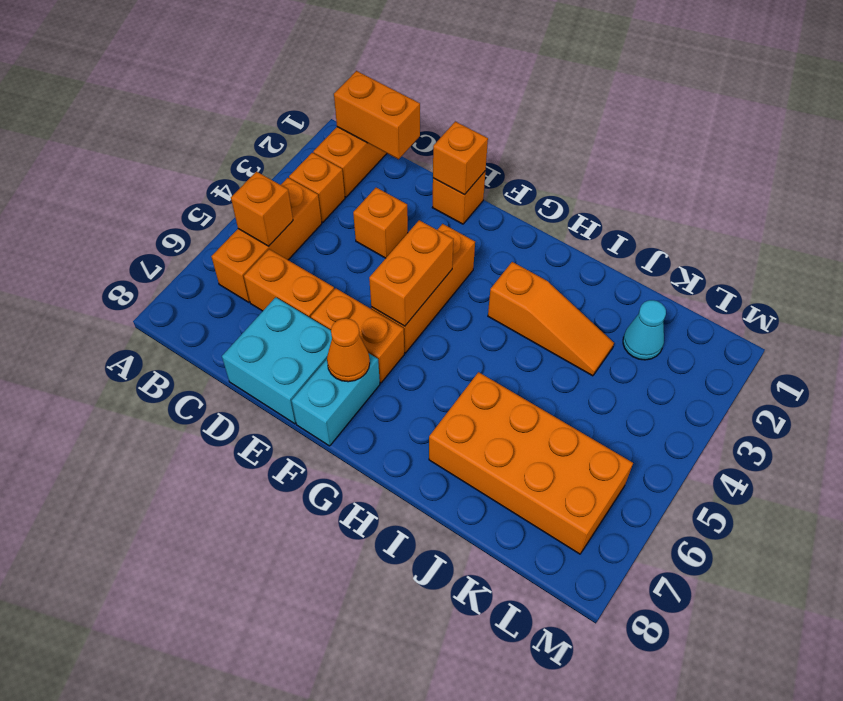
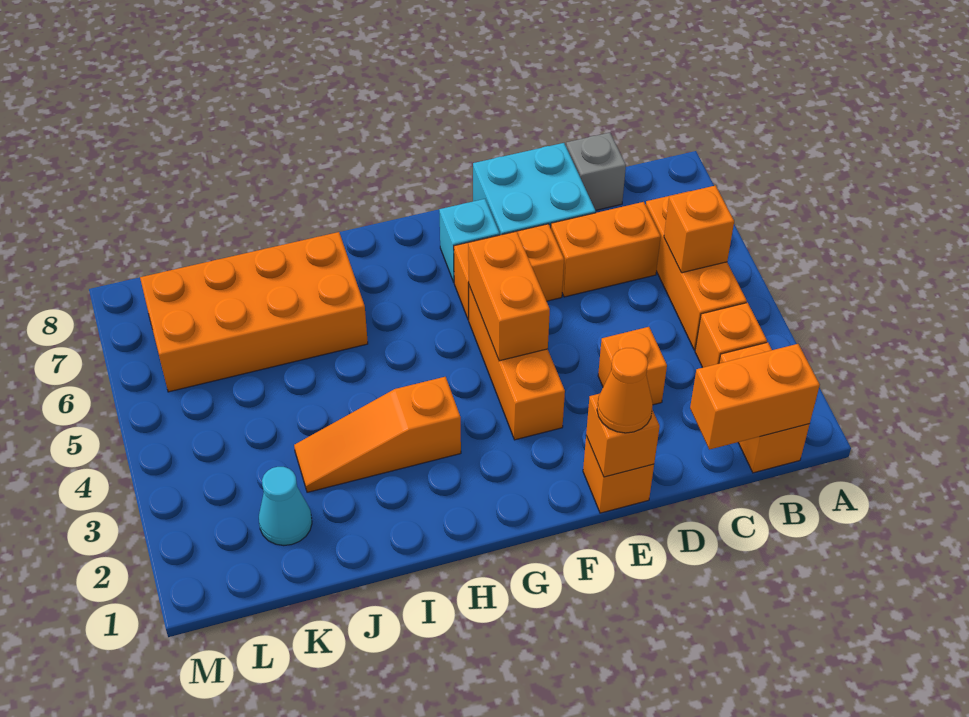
none -> grey brick C8 level 1
cyan brick F7:F8 level 1 -> cyan brick F7 level 1
orange cone F7 level 2 -> orange cone E1 level 3

